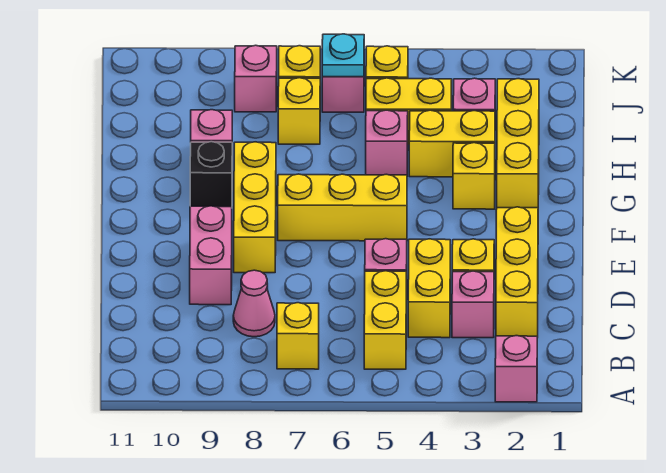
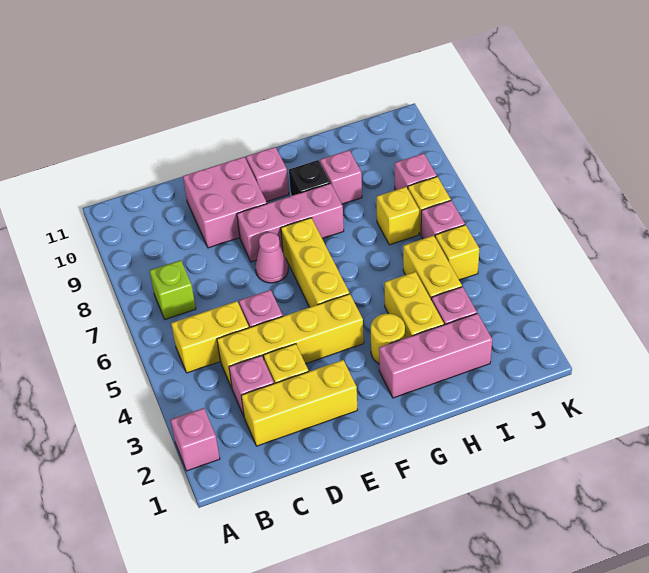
yellow brick B7 level 1 -> lime brick B7 level 1
yellow brick C4:D4 level 1 -> yellow brick C4:F4 level 1
pink cone C8 level 1 -> pink cone E7 level 1
pink brick D9:E9 level 1 -> pink brick D9:E10 level 1
yellow brick E8:G8 level 1 -> pink brick E8:G8 level 1
yellow brick G2:I2 level 1 -> pink brick G2:I2 level 1
yellow brick G3 level 1 -> yellow round brick G3 level 1
pink brick H5 level 1 -> pink brick F10 level 1
cyan plate J6 level 2 -> none

